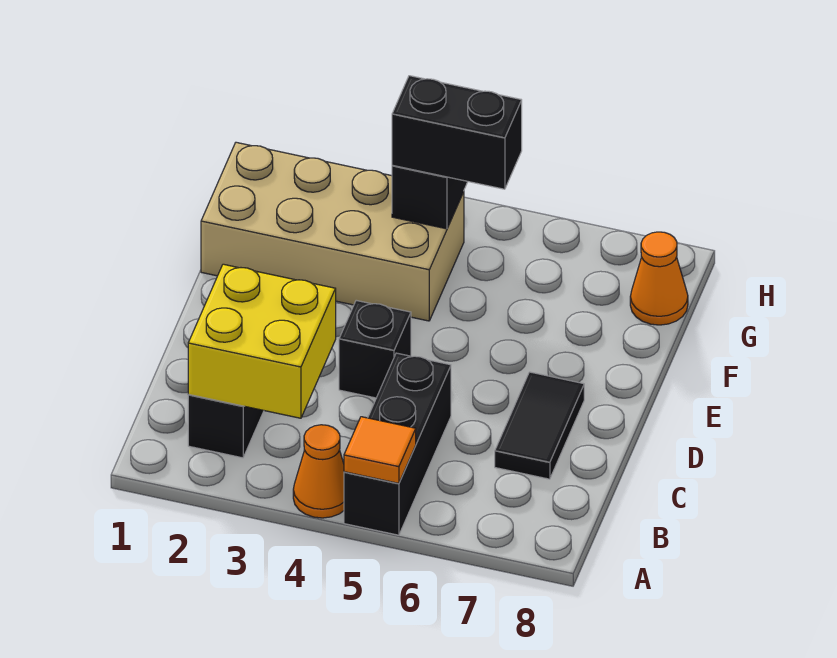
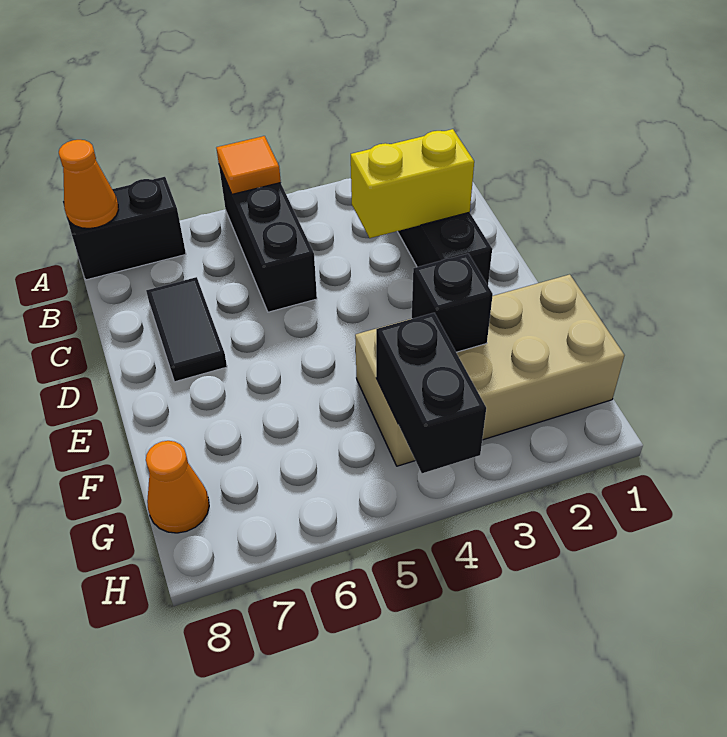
orange cone A4 level 1 -> orange cone A8 level 2
yellow brick B2:C3 level 2 -> yellow brick C2:C3 level 2
black brick D4 level 1 -> black brick F3 level 2
black brick G4:G5 level 3 -> black brick A7:A8 level 1

